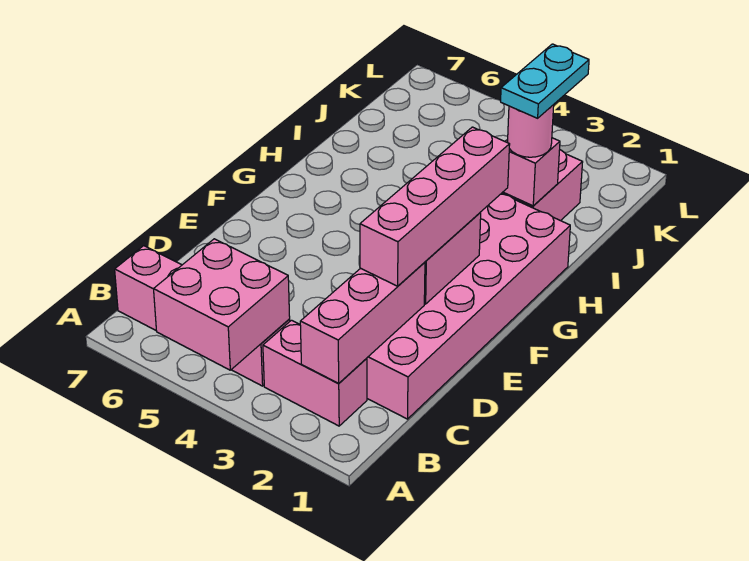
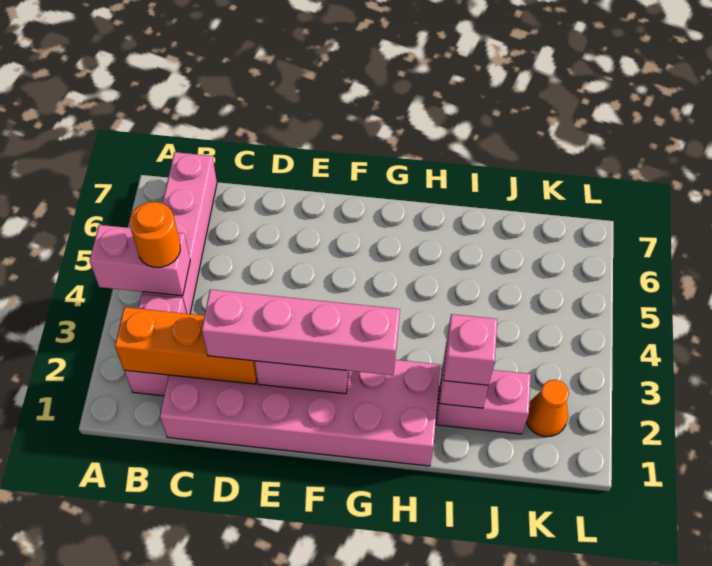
pink brick A4:B5 level 2 -> pink brick A4:B4 level 2
pink brick B2:D2 level 2 -> orange brick B2:D2 level 2
none -> orange round brick B4 level 3
pink round brick I2 level 3 -> pink brick I2 level 3
cyan plate I2:J2 level 4 -> none
none -> orange cone K2 level 1

